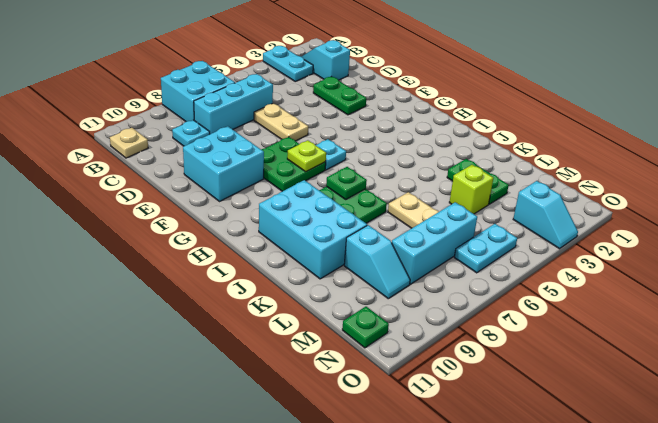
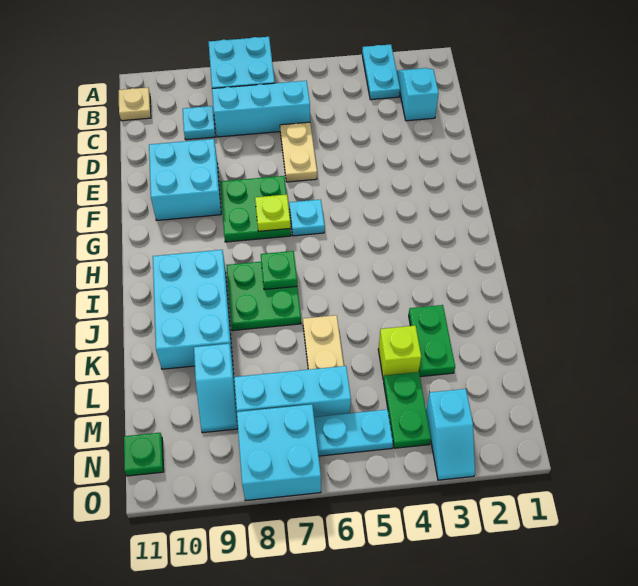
green plate D3:E3 level 1 -> green plate M4:N4 level 1
none -> cyan brick N7:O8 level 1

